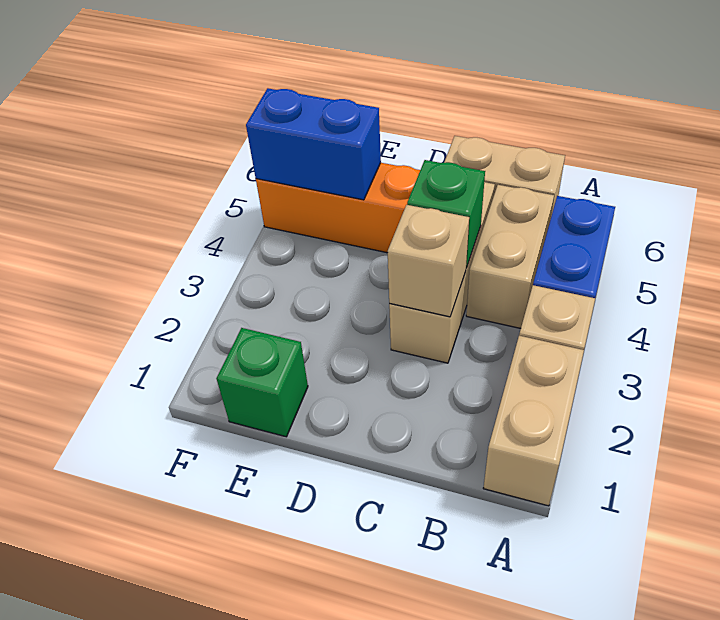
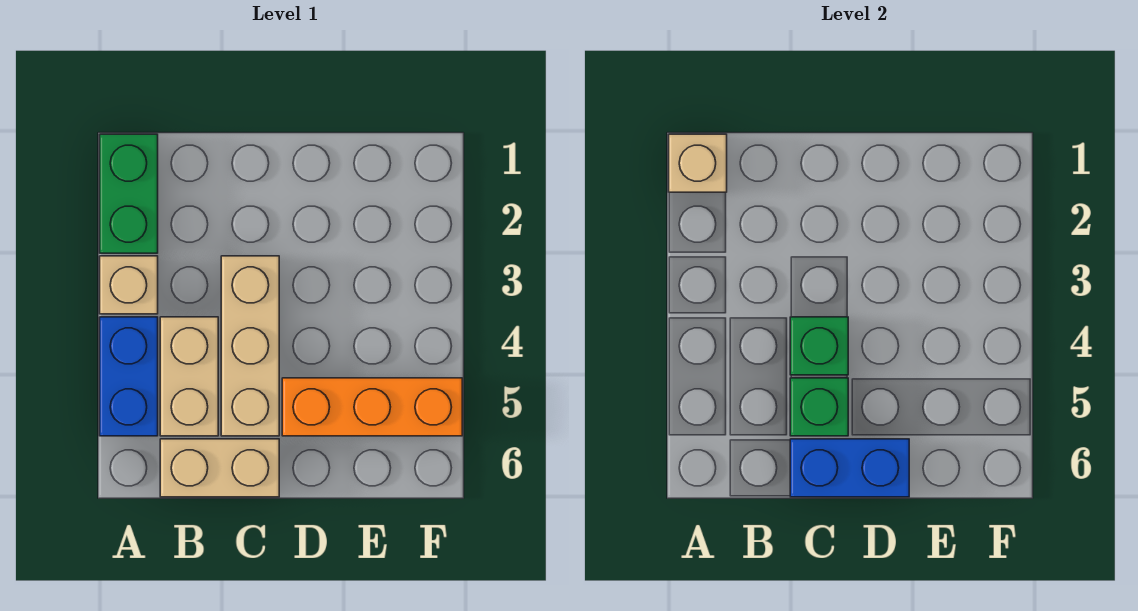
tan brick A1:A2 level 1 -> green brick A1:A2 level 1
tan brick C3 level 2 -> tan brick A1 level 2
green brick E1 level 1 -> green brick C5 level 2
blue brick E5:F5 level 2 -> blue brick C6:D6 level 2

